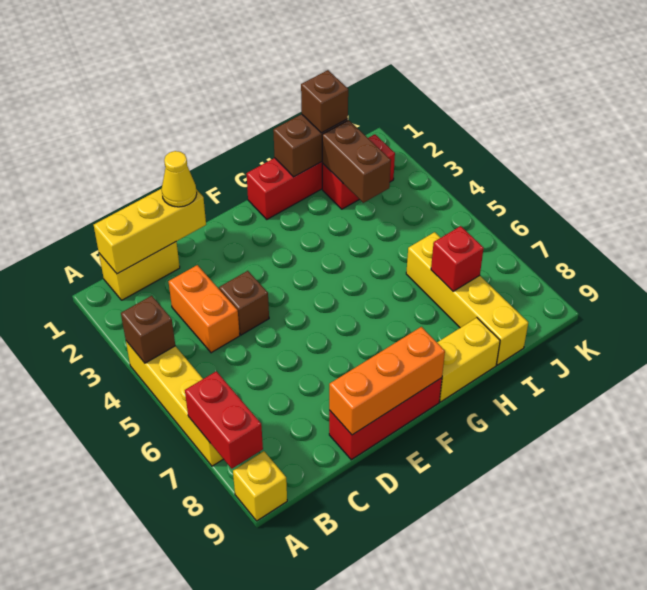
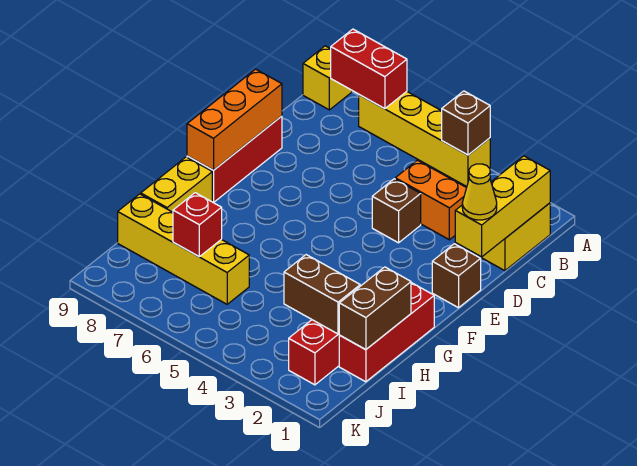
brown brick I1 level 3 -> brown brick E1 level 1

